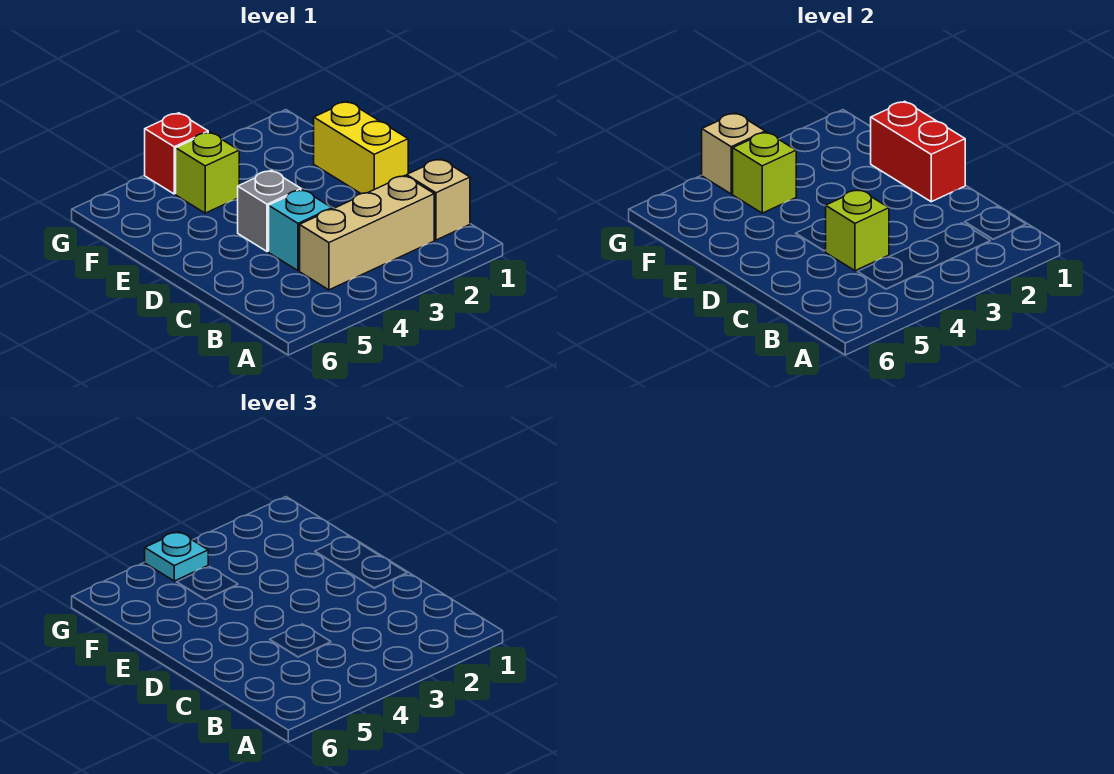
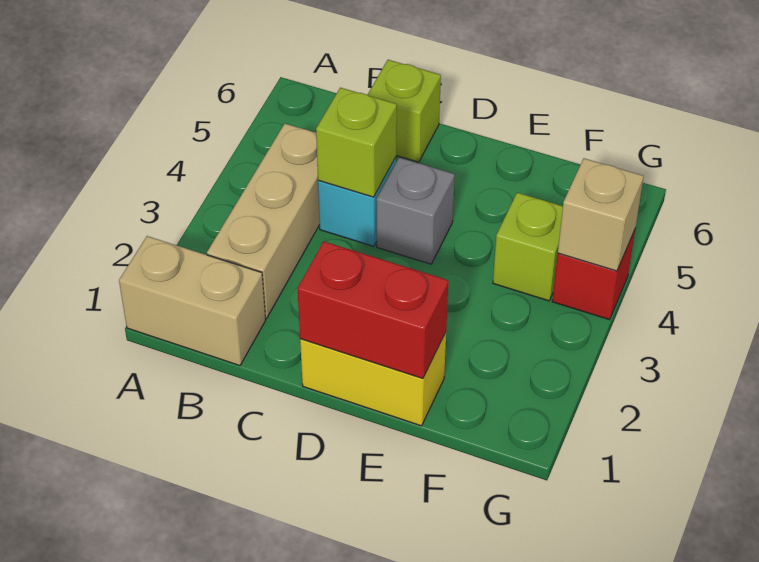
tan brick B1 level 1 -> tan brick A1:B1 level 1
lime brick F4 level 2 -> lime brick C6 level 1
cyan plate G4 level 3 -> none

